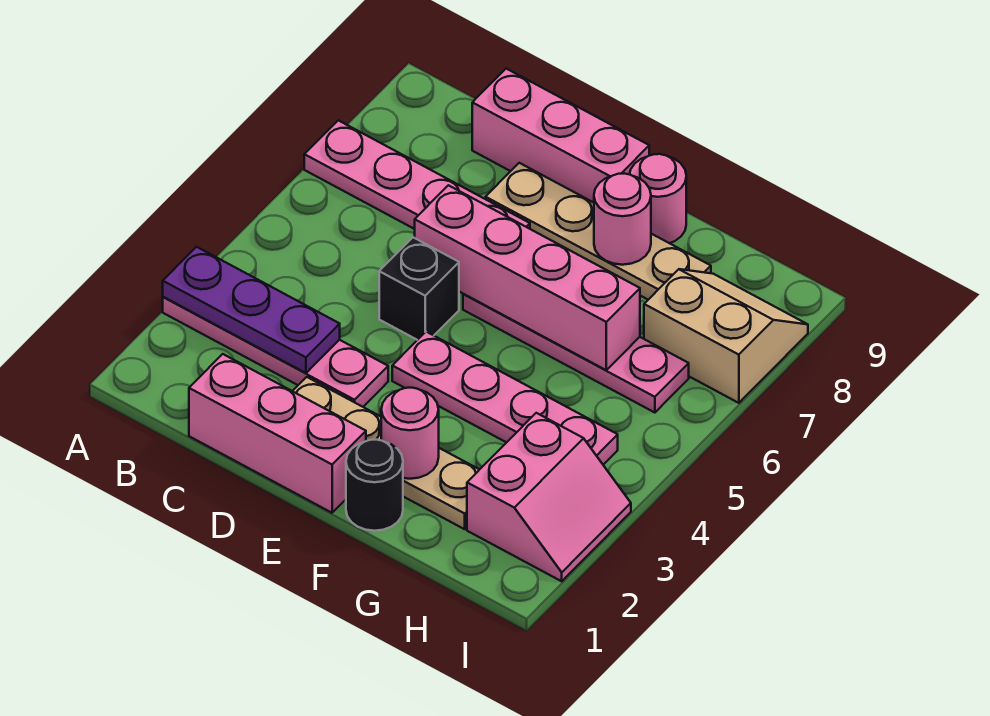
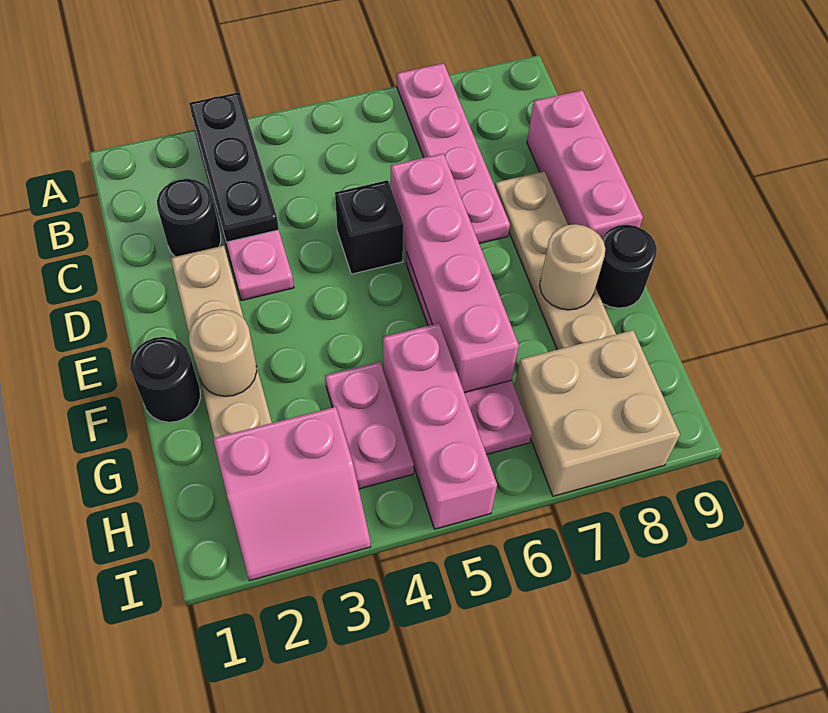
purple plate A3:C3 level 2 -> black plate A3:C3 level 2
pink brick C1:E1 level 1 -> pink brick G5:I5 level 1
none -> black round brick C2 level 1
pink plate E4:H4 level 1 -> pink plate G4:H4 level 1
pink round brick F2 level 2 -> tan round brick F2 level 2
pink round brick F8 level 2 -> tan round brick F8 level 2
pink round brick F9 level 1 -> black round brick F9 level 1
tan slope H7:I8 level 1 top 7 -> tan brick H7:I8 level 1

